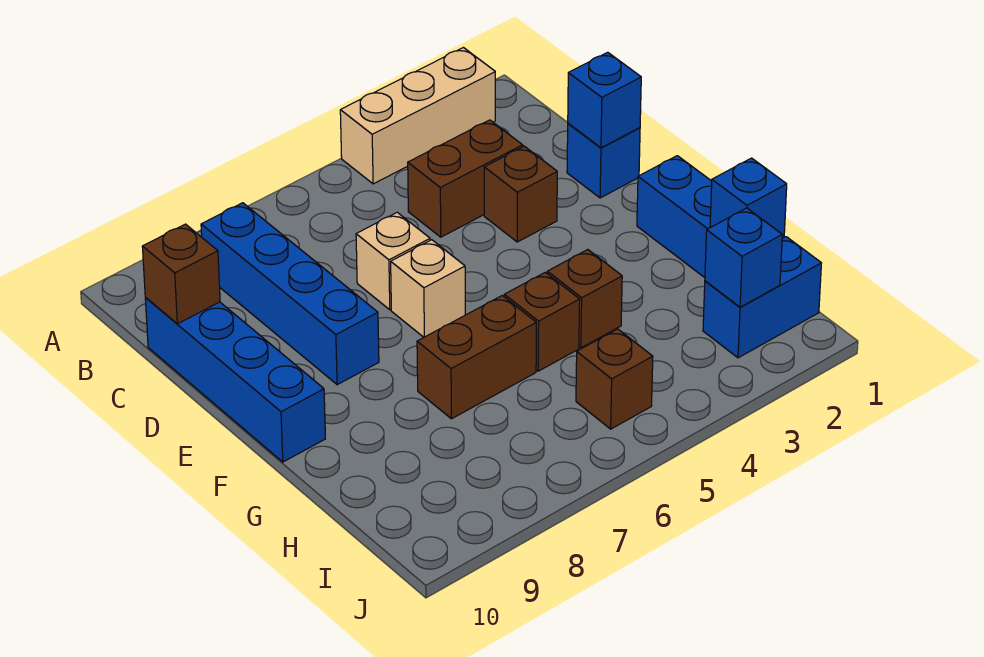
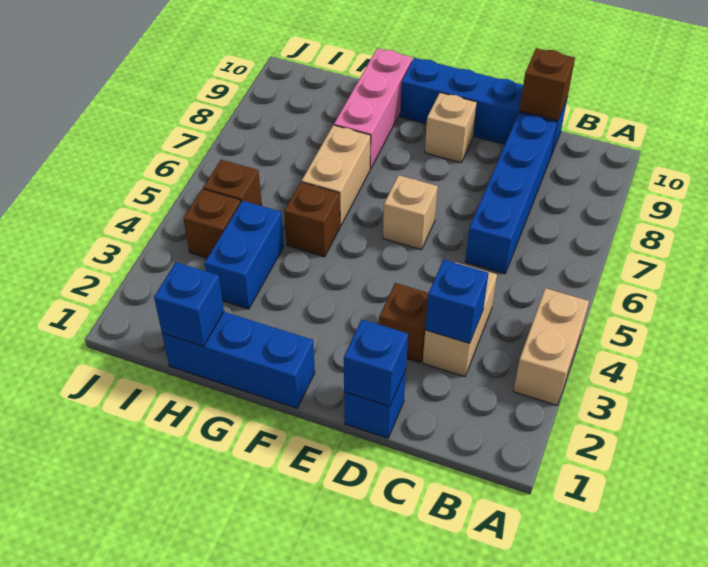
tan brick A2:A4 level 1 -> tan brick A3:A4 level 1
blue brick B8:E8 level 1 -> blue brick C6:C9 level 1
brown brick C3:C4 level 1 -> tan brick C3:C4 level 1
tan brick D6 level 1 -> tan brick E9 level 1
brown brick G4 level 1 -> brown brick I4 level 1
brown brick G6:G7 level 1 -> tan brick G6:G7 level 1
none -> pink brick G8:G10 level 1
blue brick I1:I2 level 1 -> blue brick H3:H4 level 1
blue brick I2 level 2 -> blue brick C3 level 2

